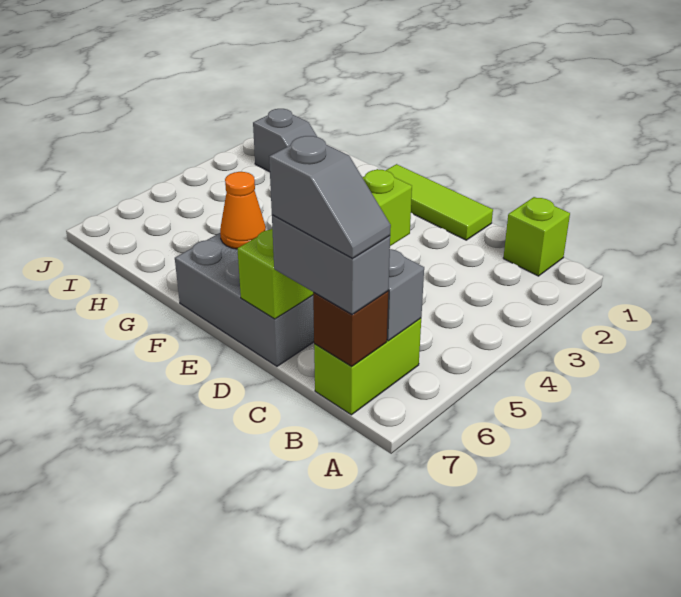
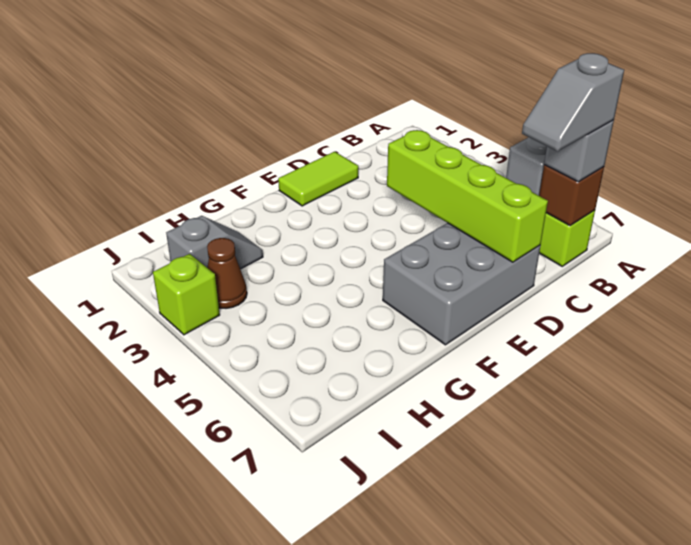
lime brick B1 level 1 -> lime brick J3 level 1
grey brick B7:C7 level 3 -> grey brick B7 level 3
grey slope B7:C7 level 4 top C -> grey slope B7:C7 level 4 top B
lime tile D1:F1 level 1 -> lime tile D1:E1 level 1
orange cone F6 level 2 -> none
none -> brown cone I3 level 1

